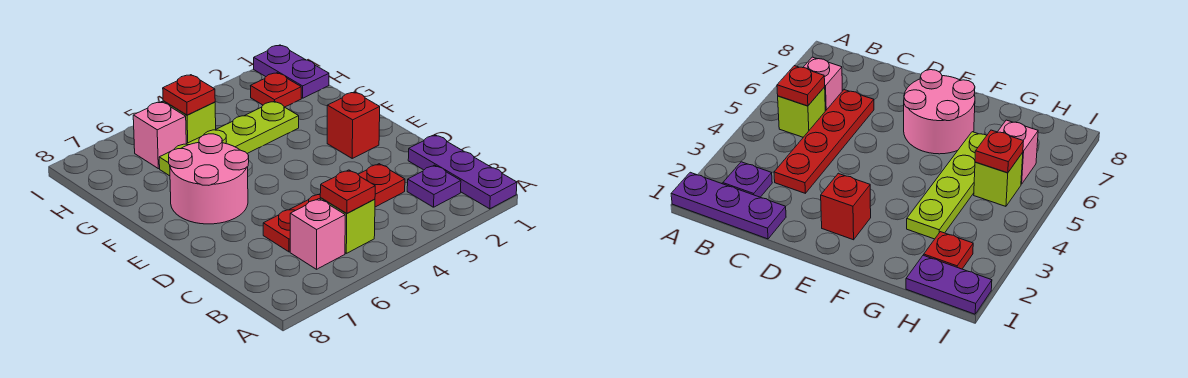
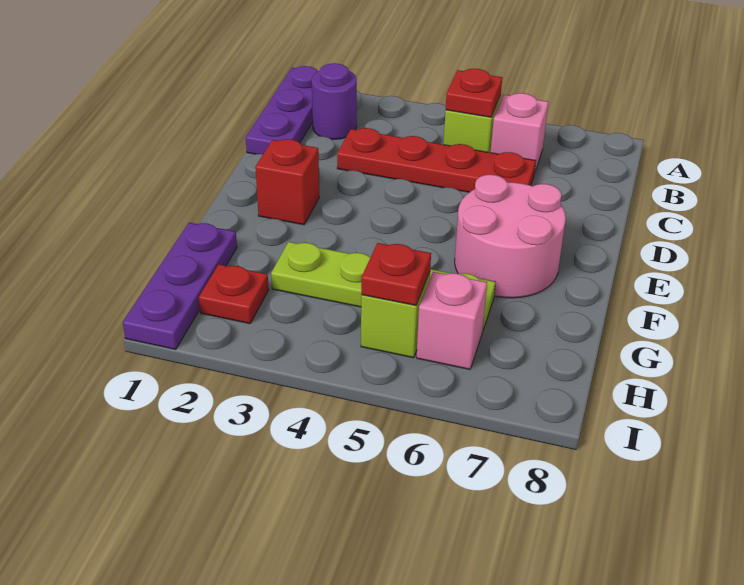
purple plate B2 level 1 -> purple round brick B2 level 1
purple plate H1:I1 level 1 -> purple plate G1:I1 level 1

